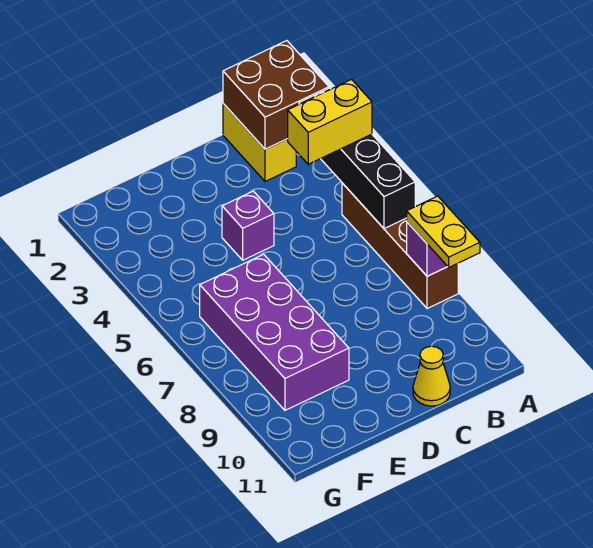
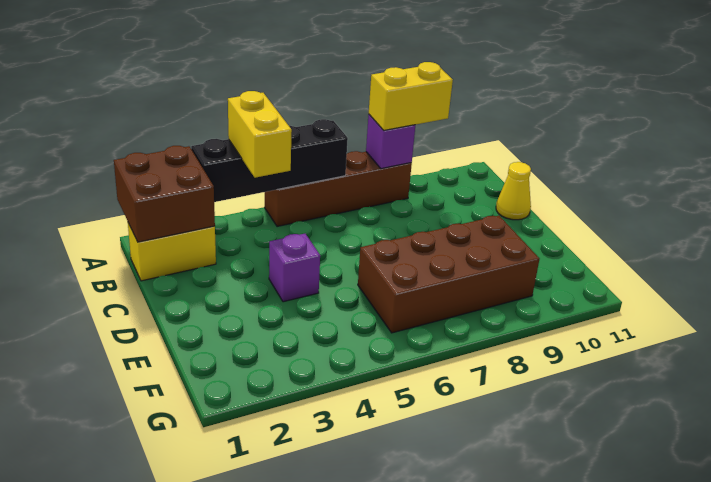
yellow plate A8:A9 level 3 -> yellow brick A8:A9 level 3
purple brick E6:F9 level 1 -> brown brick E6:F9 level 1

